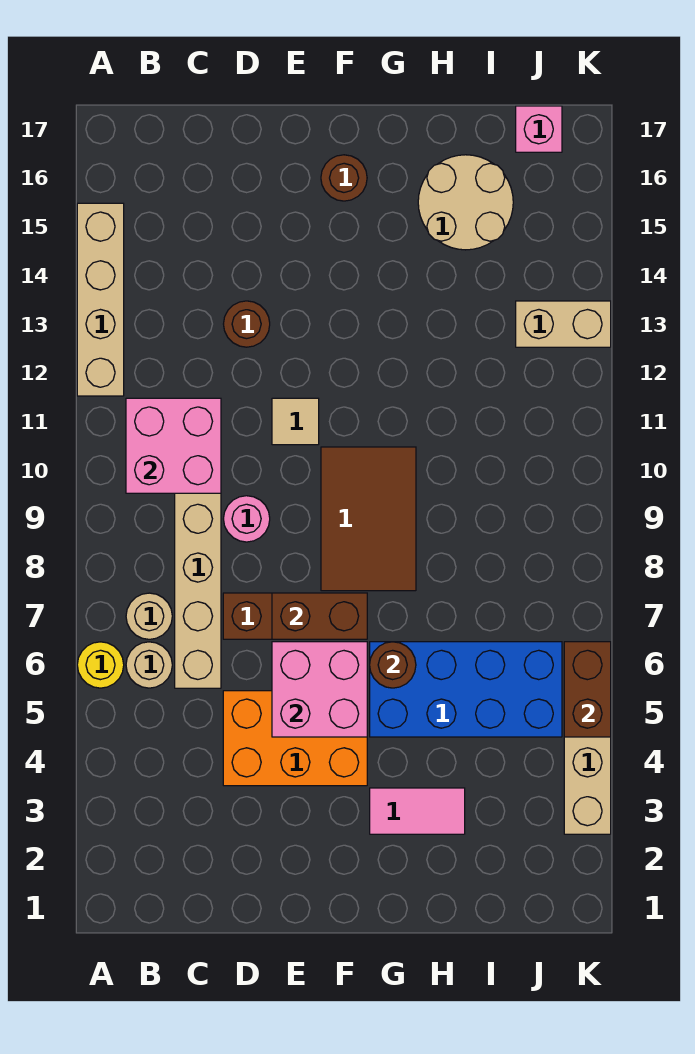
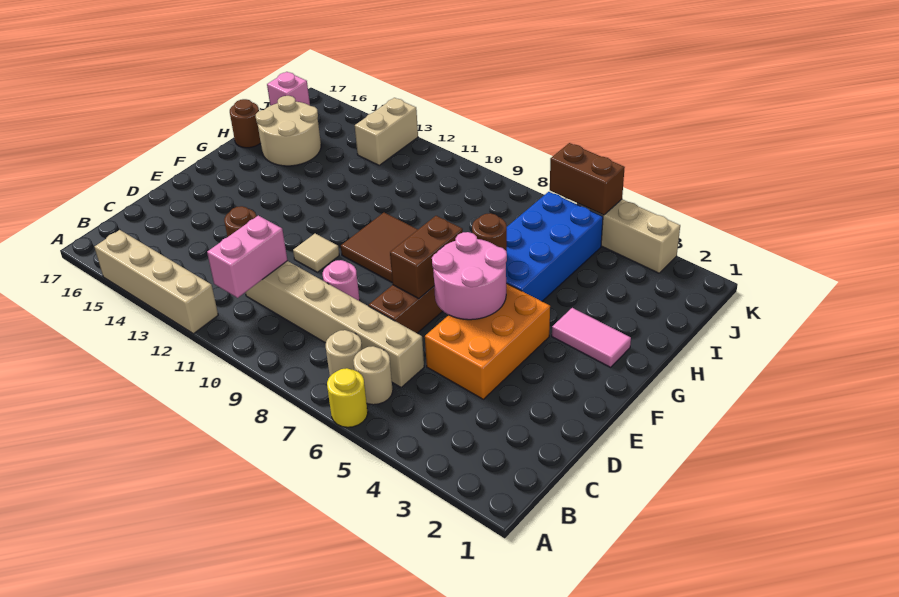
pink brick B10:C11 level 2 -> pink brick B11:C11 level 2
pink brick E5:F6 level 2 -> pink round brick E5:F6 level 2
brown round brick F16 level 1 -> brown round brick H17 level 1
pink tile G3:H3 level 1 -> pink tile G2:G3 level 1

